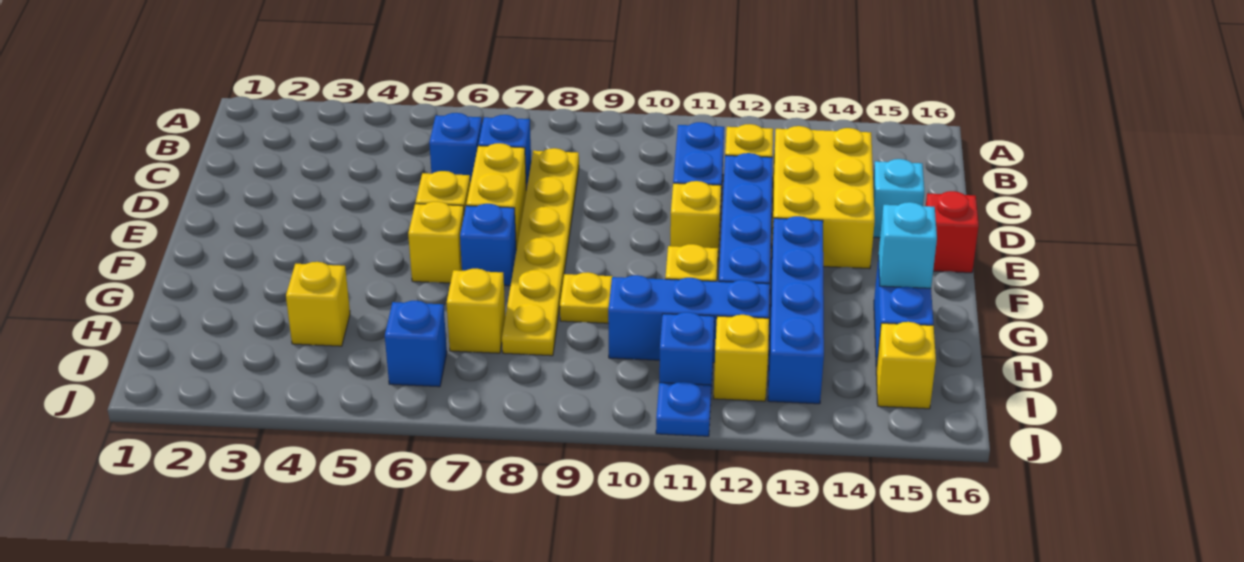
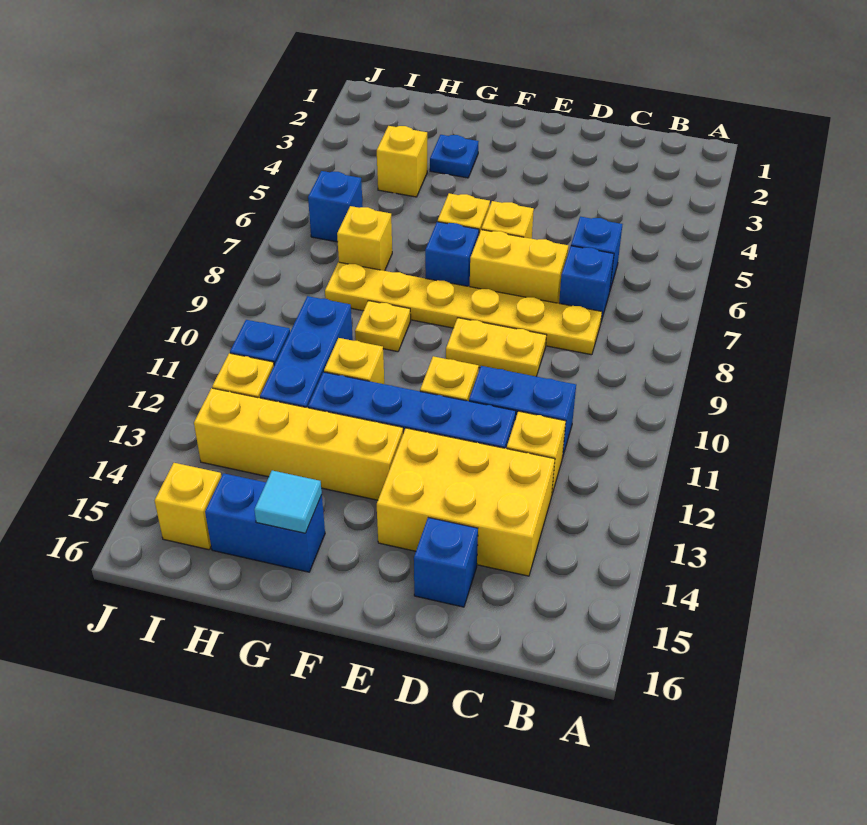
none -> yellow plate D9:E9 level 1
cyan brick D15 level 1 -> blue brick D15 level 1
red brick E16 level 1 -> none
blue brick F13:I13 level 1 -> yellow brick F13:I13 level 1
cyan brick G15 level 2 -> cyan tile G15 level 2
blue plate J11 level 1 -> blue plate G3 level 1

